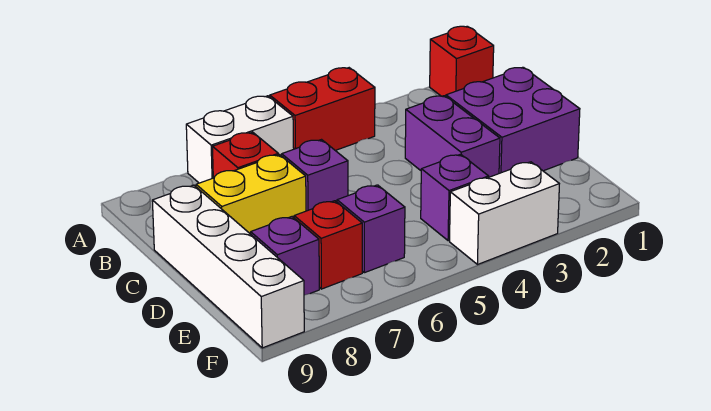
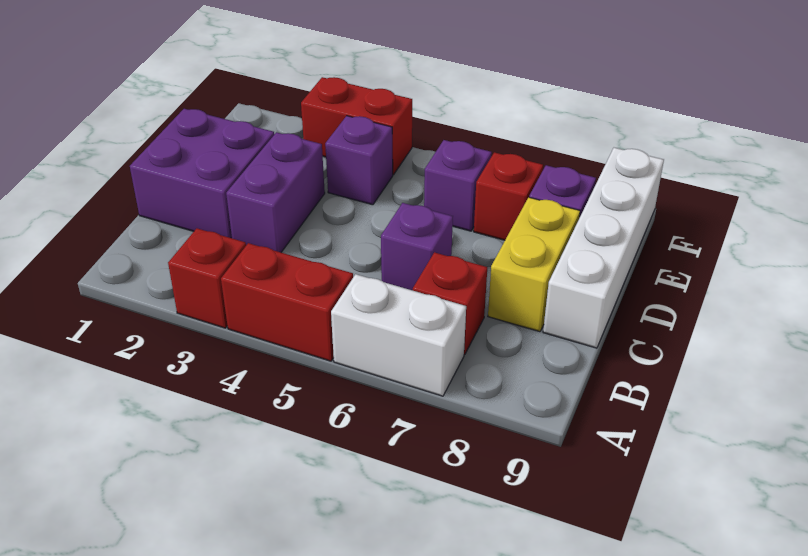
red brick A1 level 1 -> red brick A3 level 1
yellow brick C7:C8 level 1 -> yellow brick C8:D8 level 1
white brick F3:F4 level 1 -> red brick F3:F4 level 1

